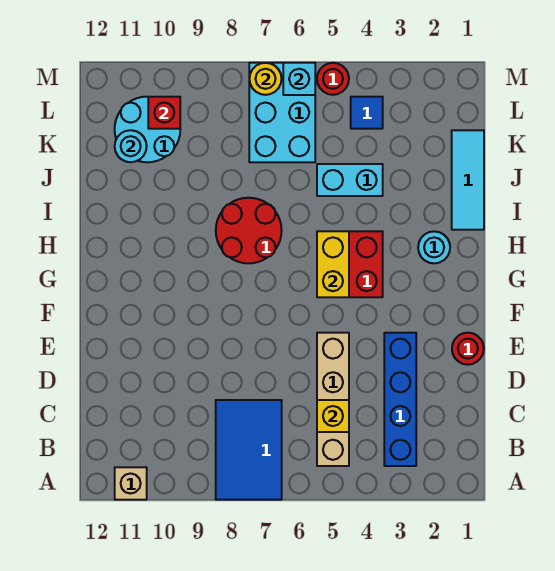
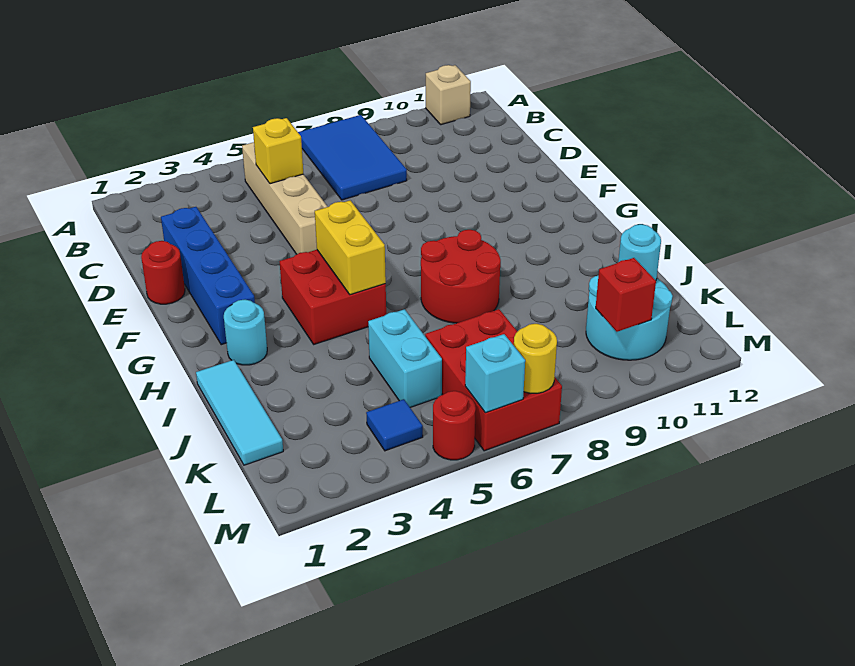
blue brick B3:E3 level 1 -> blue brick D2:G2 level 1
cyan brick J4:J5 level 1 -> cyan brick J5:K5 level 1
cyan brick K6:M7 level 1 -> red brick K6:M7 level 1

